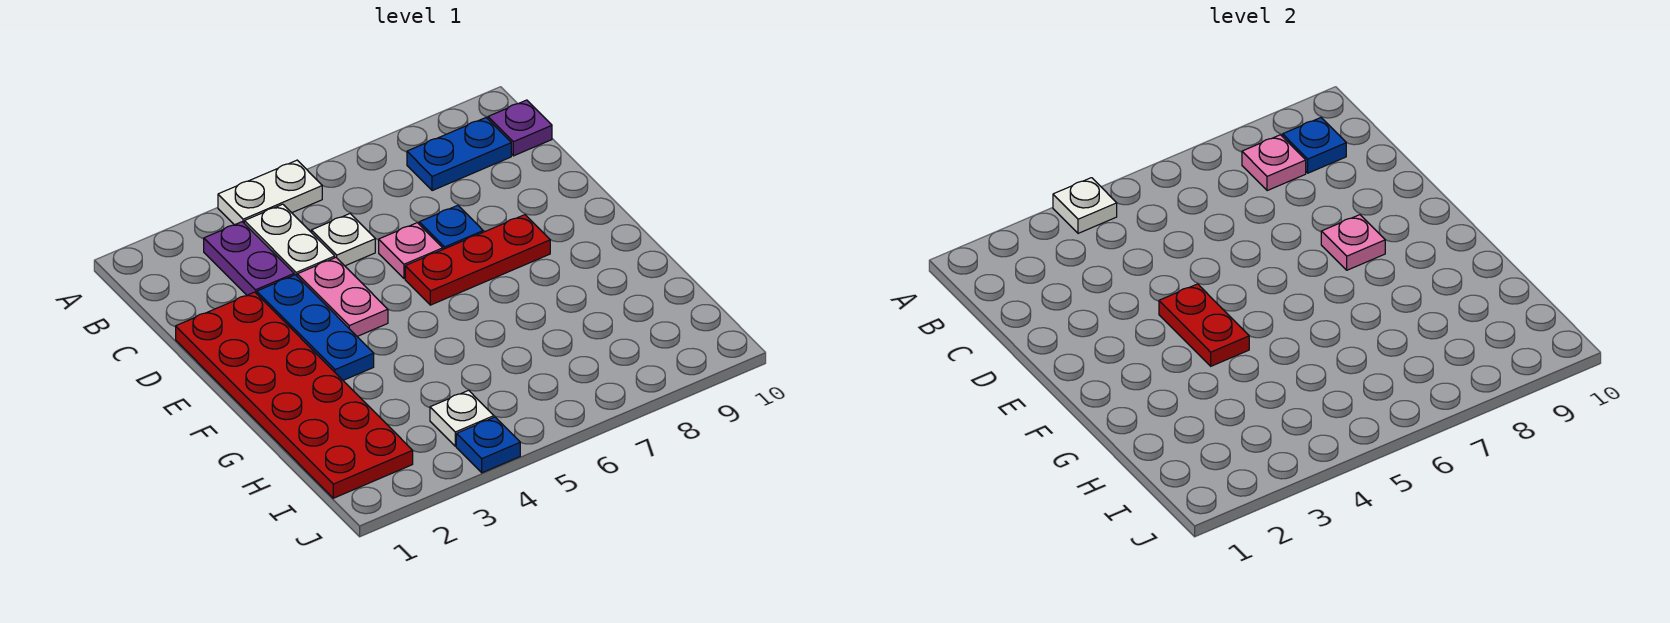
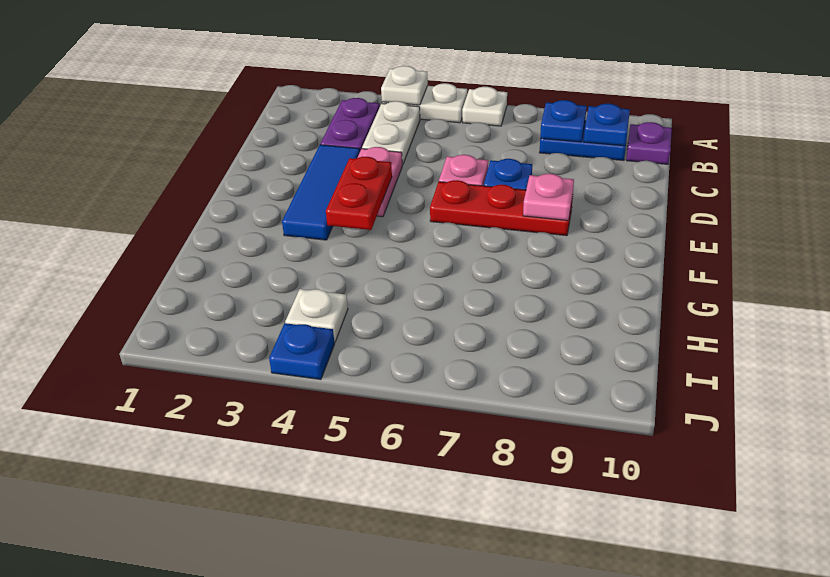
pink plate B8 level 2 -> blue plate B8 level 2
white plate C5 level 1 -> white plate A6 level 1
red plate D1:I2 level 1 -> none
blue plate D3:F3 level 1 -> blue tile D3:F3 level 1

